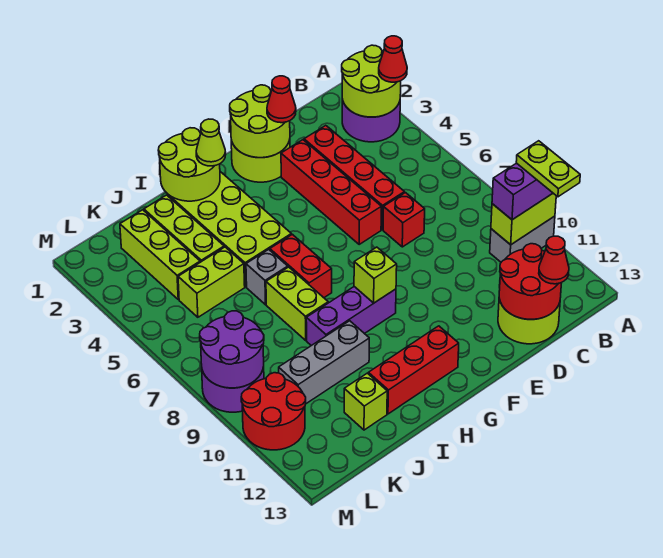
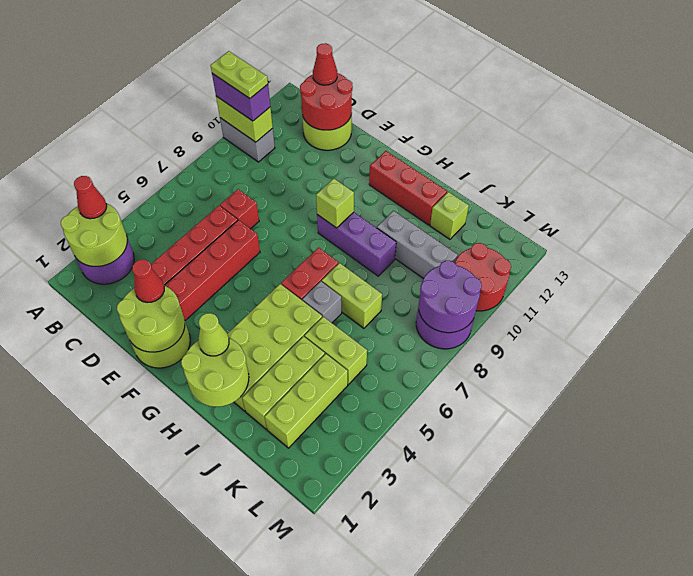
lime plate A10:A11 level 4 -> lime plate A10:B10 level 4
lime brick I7:I8 level 1 -> lime brick I7:J7 level 1

